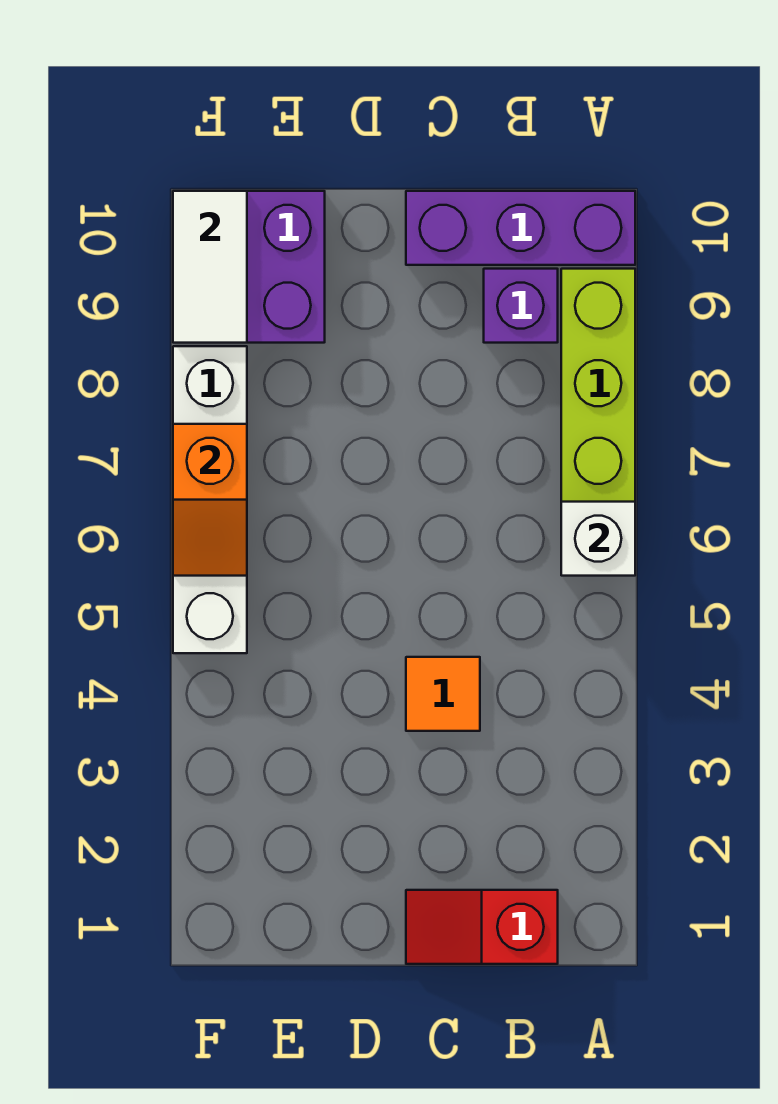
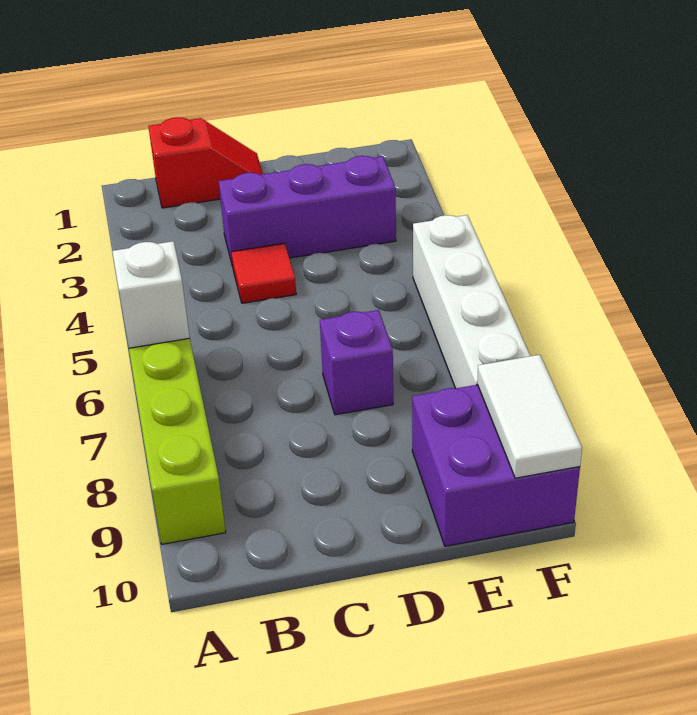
purple brick A10:C10 level 1 -> purple brick C3:E3 level 1
purple brick B9 level 1 -> purple brick D7 level 1
orange tile C4 level 1 -> red tile C4 level 1
orange slope F6:F7 level 2 top 7 -> none

